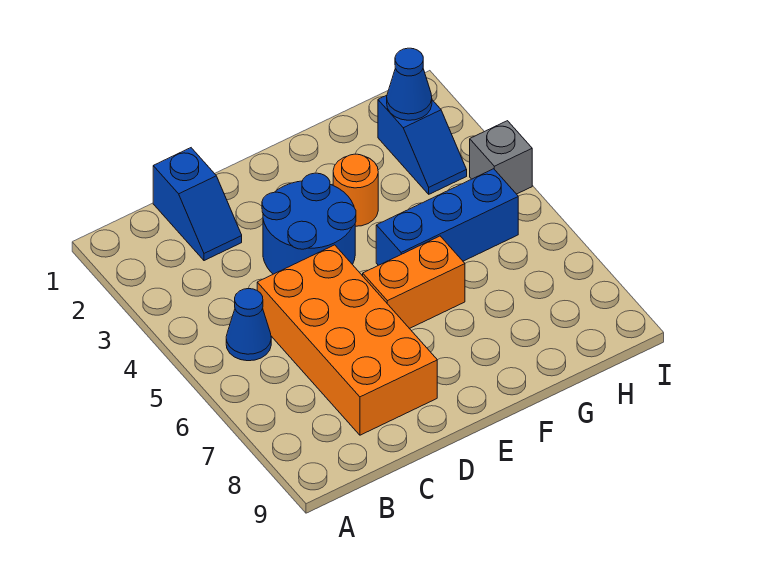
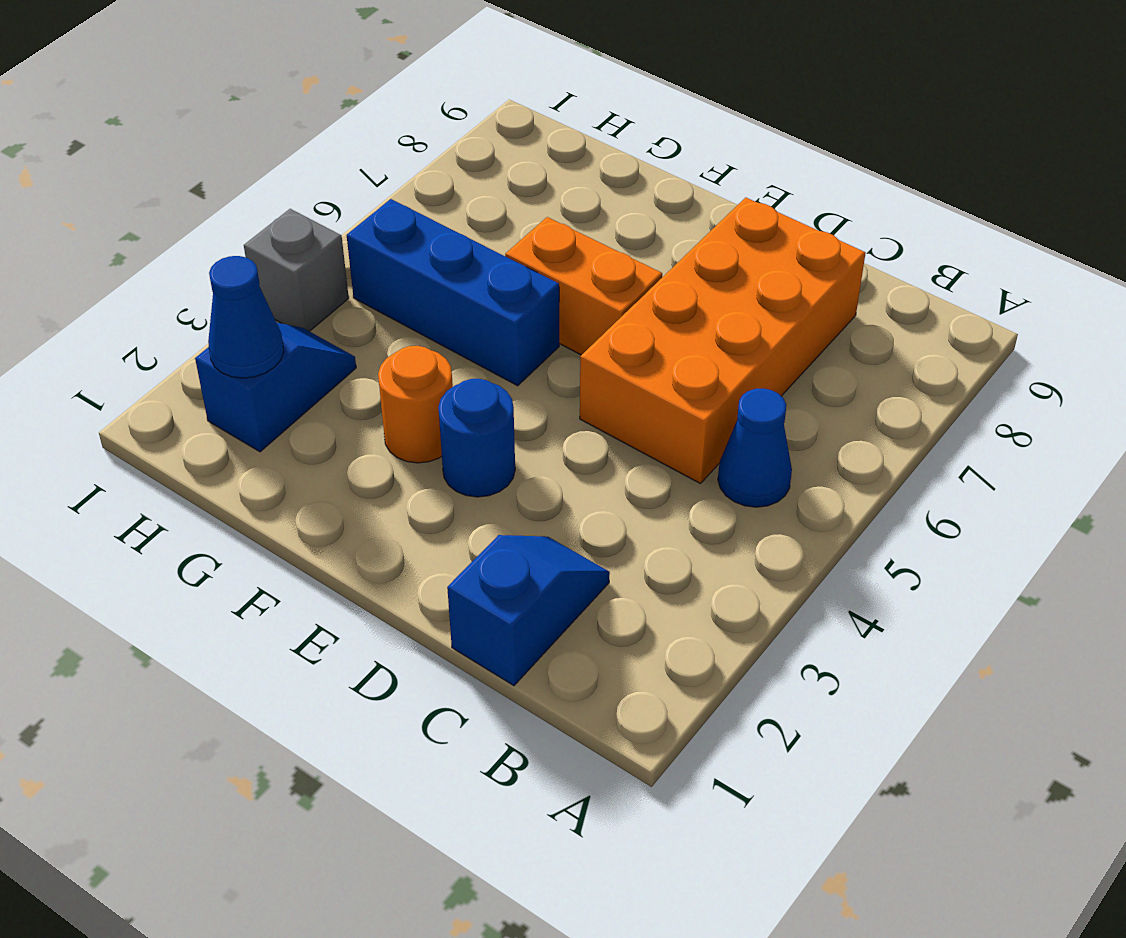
blue round brick D3:E4 level 1 -> blue round brick E3 level 1

